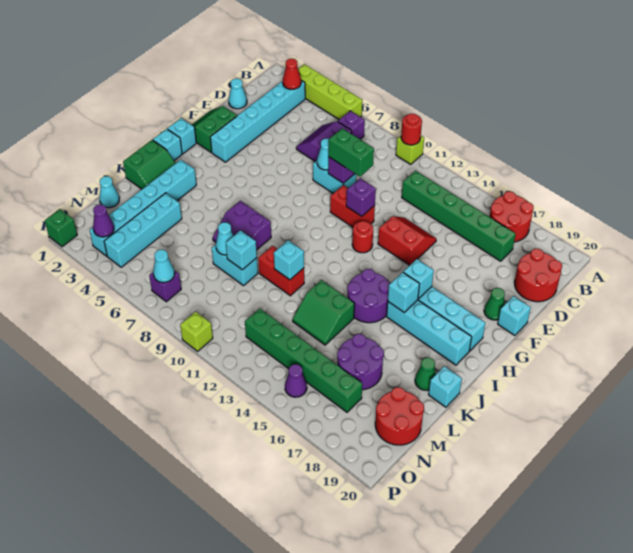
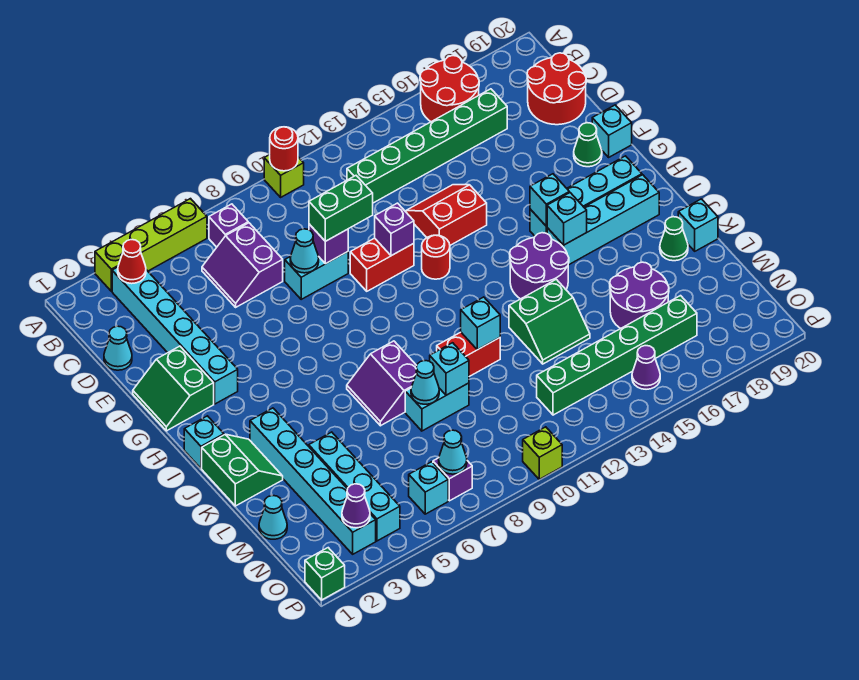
cyan brick H1 level 1 -> cyan brick O6 level 1
purple slope J7:K8 level 1 top J -> purple slope J7:K8 level 1 top 8
red round brick M19:N20 level 1 -> none

